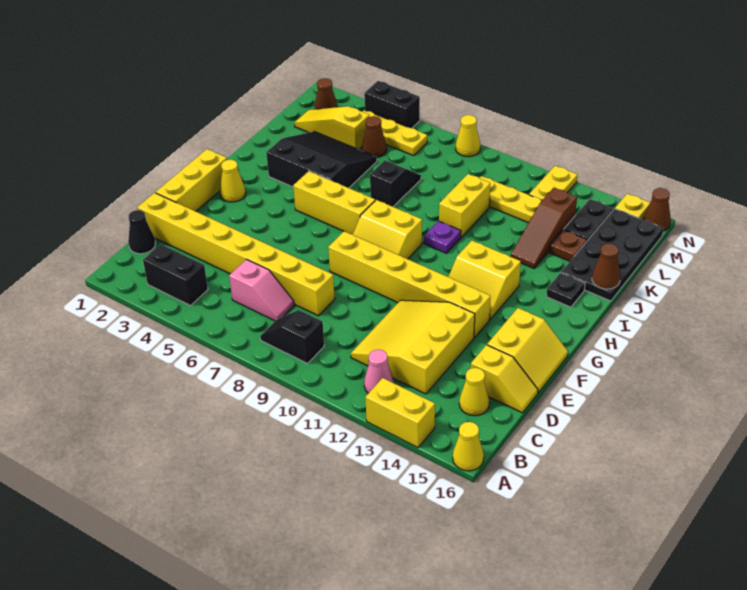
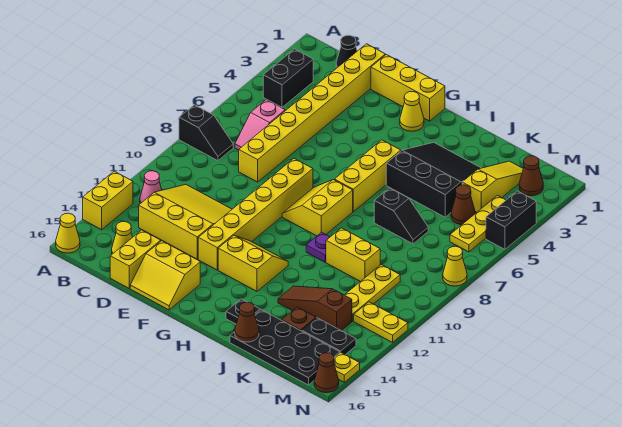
black slope B8:B9 level 1 top 9 -> black slope A8:B8 level 1 top A
yellow slope D15:D16 level 1 top 15 -> yellow brick D15:D16 level 1
yellow slope G12:H13 level 1 top H -> yellow slope G12:H13 level 1 top 13
black slope I3:K5 level 1 top I -> black slope I3:K5 level 1 top 5

